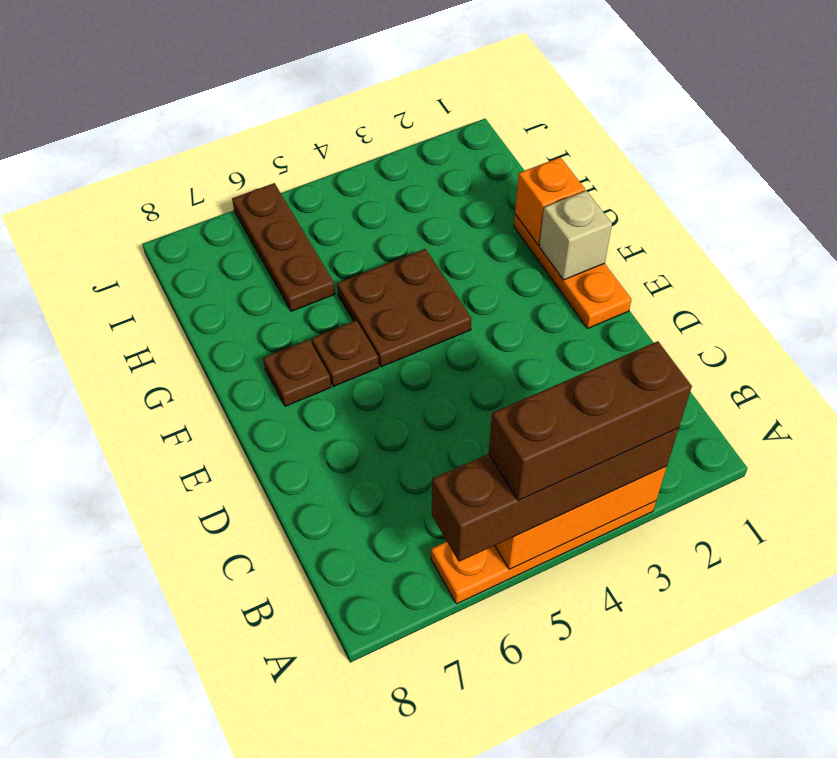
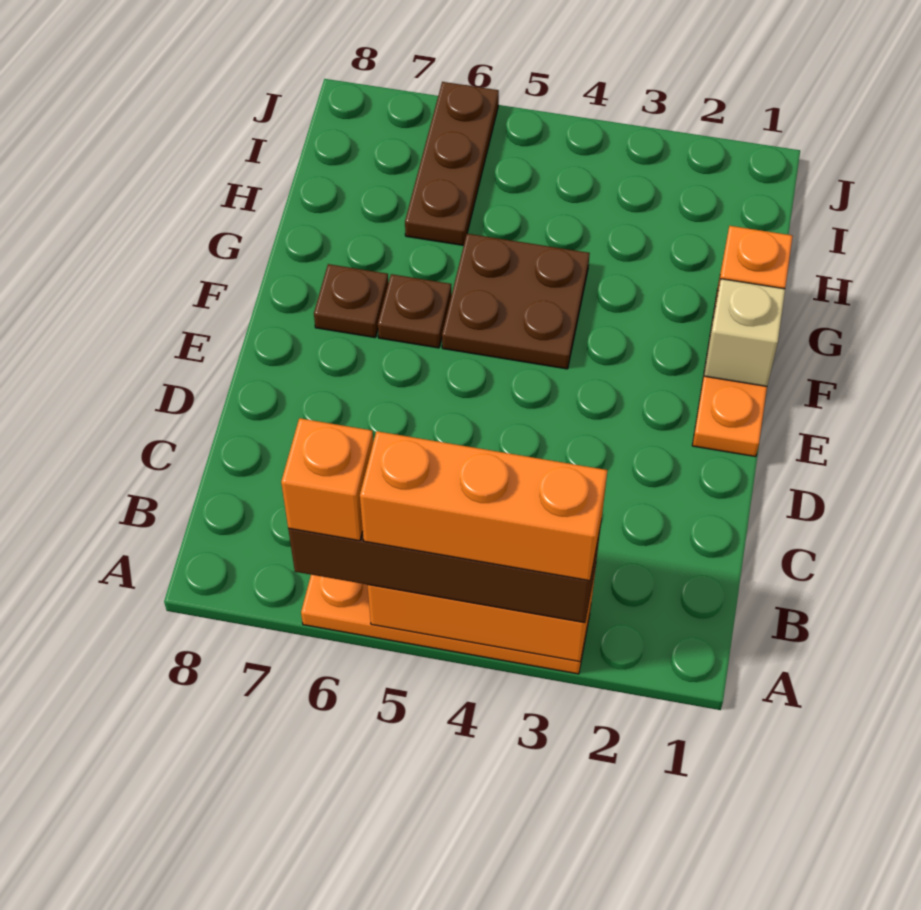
brown brick A3:A5 level 4 -> orange brick A3:A5 level 4
none -> orange brick A6 level 4

